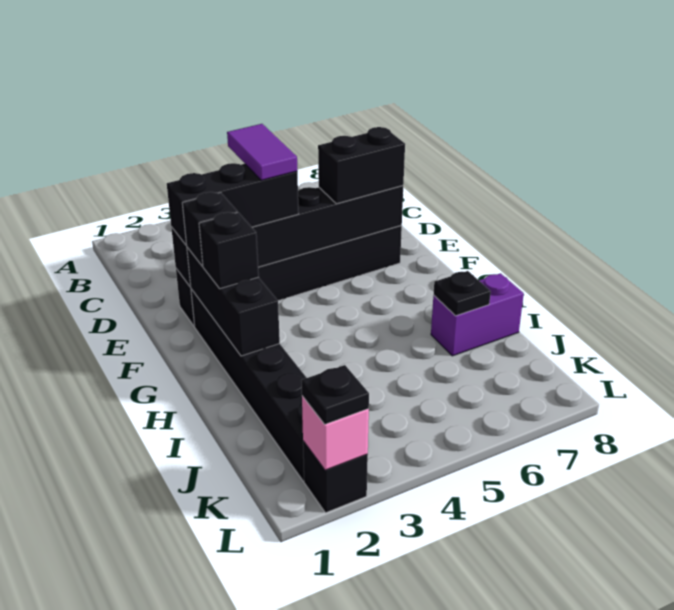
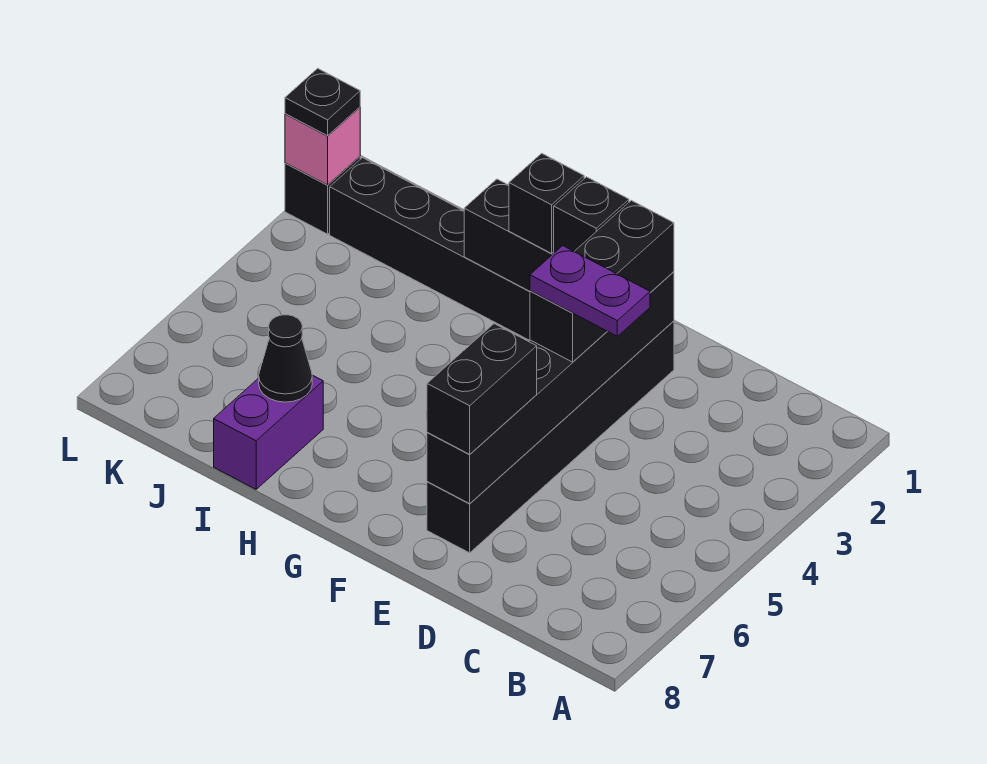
purple tile D4:E4 level 4 -> purple plate D4:E4 level 4
black plate I7 level 2 -> black cone I7 level 2

